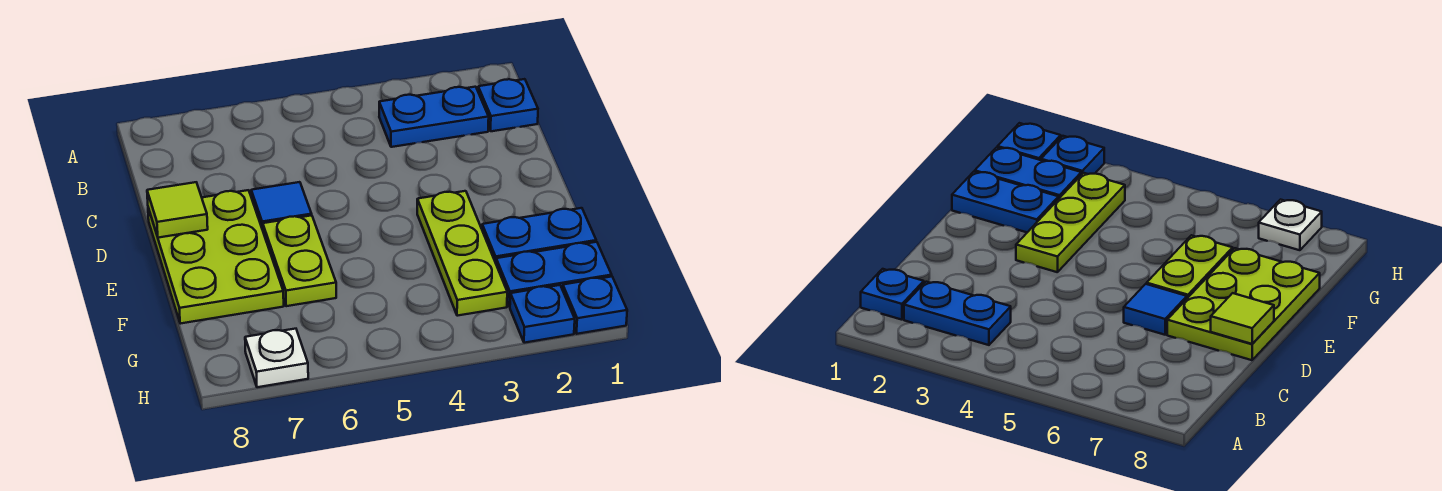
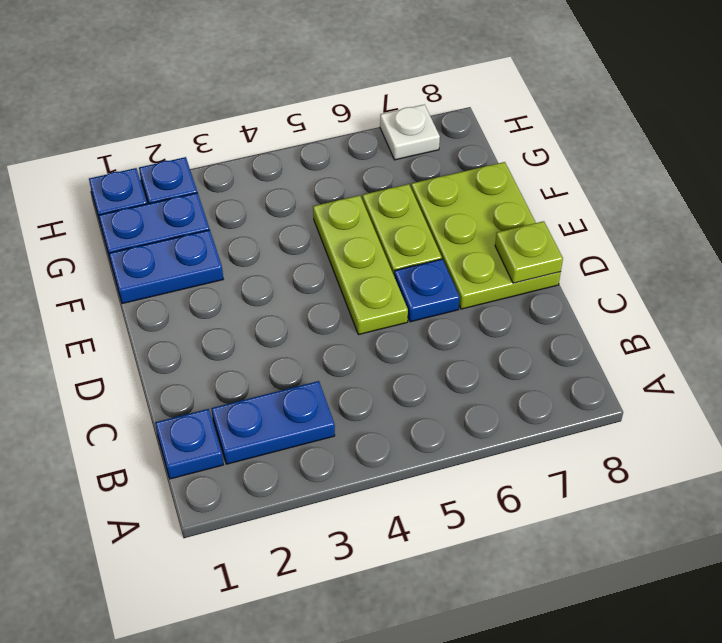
blue tile D6 level 1 -> blue plate D6 level 1
lime tile D8 level 2 -> lime plate D8 level 2
lime plate E3:G3 level 1 -> lime plate D5:F5 level 1

